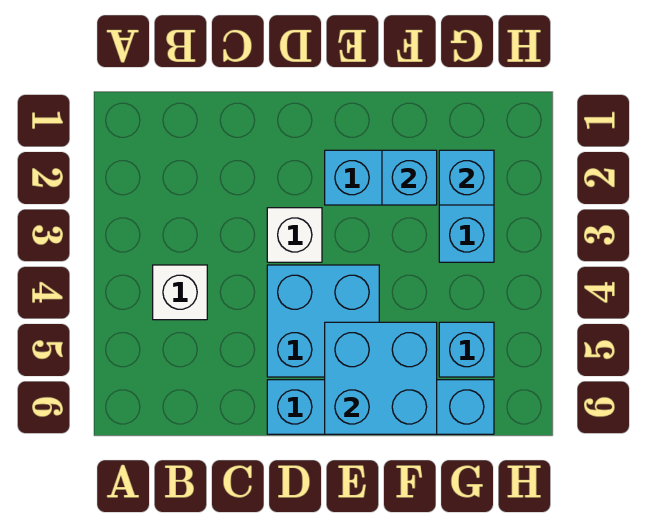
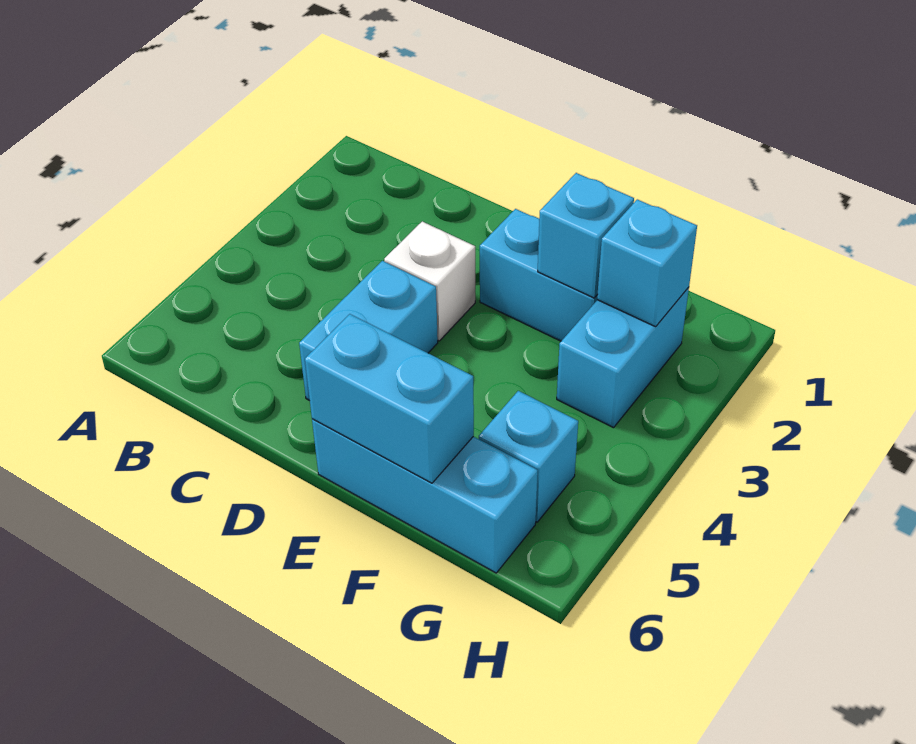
white brick B4 level 1 -> none
cyan brick D4:E5 level 1 -> cyan brick D4:D5 level 1
cyan brick D6:G6 level 1 -> cyan brick E6:G6 level 1
cyan brick E5:F6 level 2 -> cyan brick E6:F6 level 2

